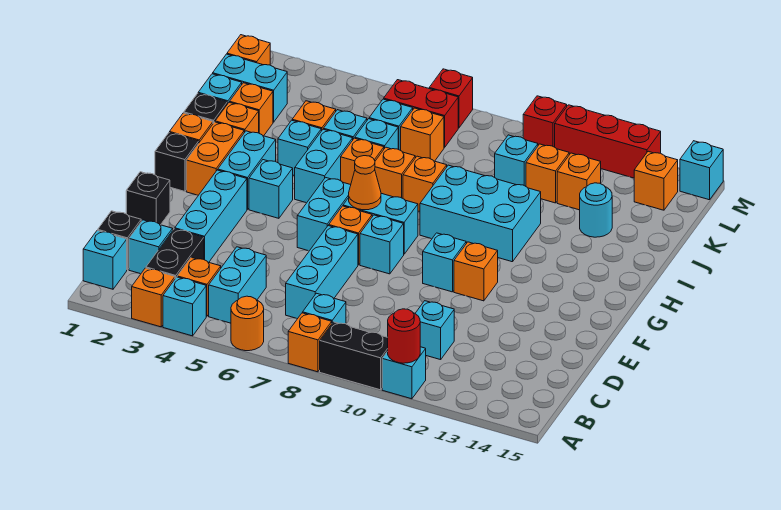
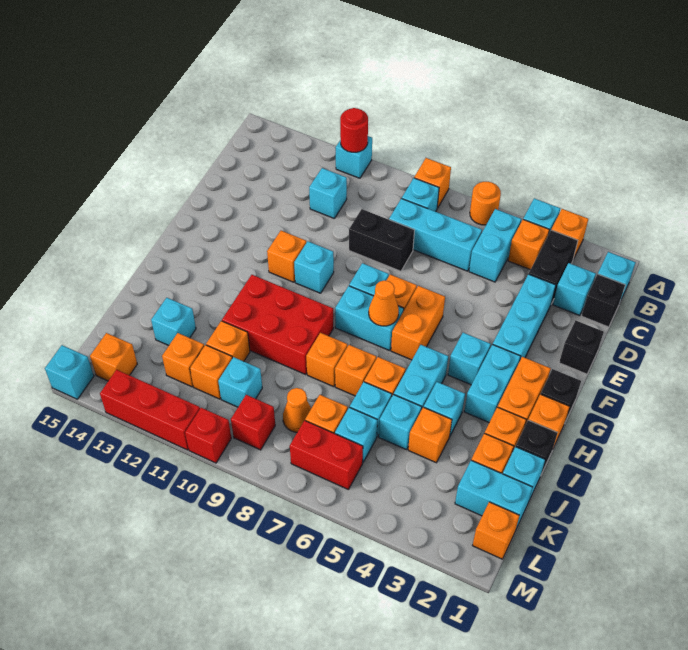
black brick A9:A10 level 1 -> black brick D8:D9 level 1
cyan brick C7:E7 level 1 -> cyan brick C6:C8 level 1
cyan brick F6:G6 level 1 -> orange brick F6:G6 level 1
cyan brick H9:I11 level 1 -> red brick H9:I11 level 1
none -> orange brick J11 level 1
cyan round brick J13 level 1 -> cyan brick J13 level 1
none -> orange cone K8 level 1
red brick M7 level 1 -> red brick L9 level 1

